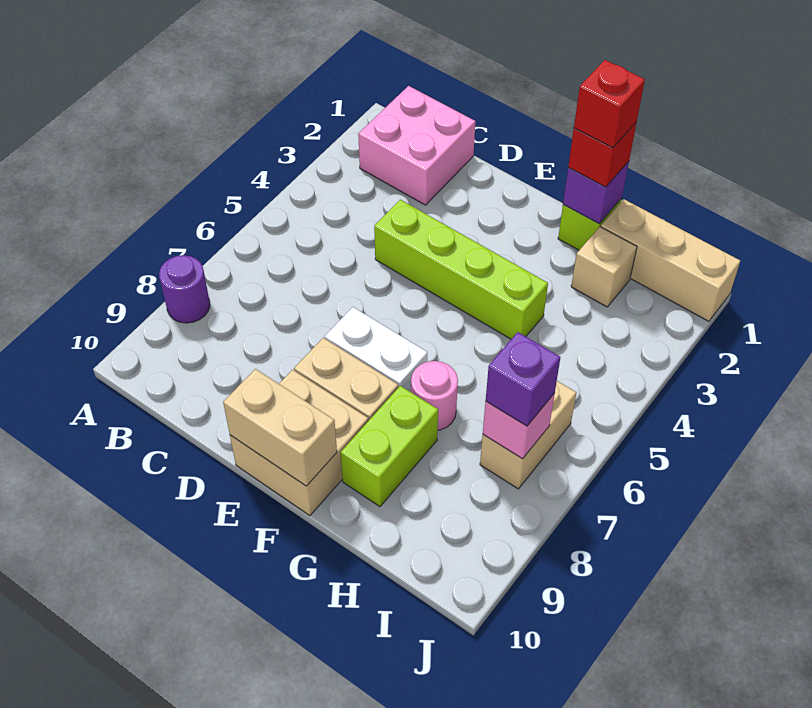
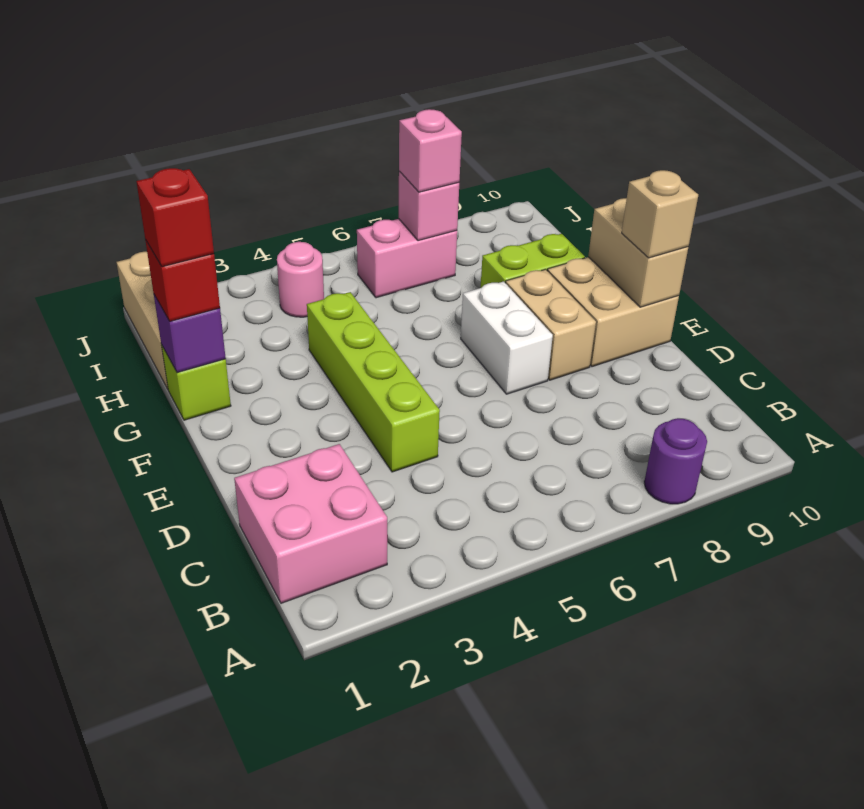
pink round brick G7 level 1 -> pink round brick I4 level 1
tan brick H2 level 1 -> tan brick E10 level 3
tan brick I6:I7 level 1 -> pink brick I6:I7 level 1
purple brick I7 level 3 -> pink brick I7 level 3

